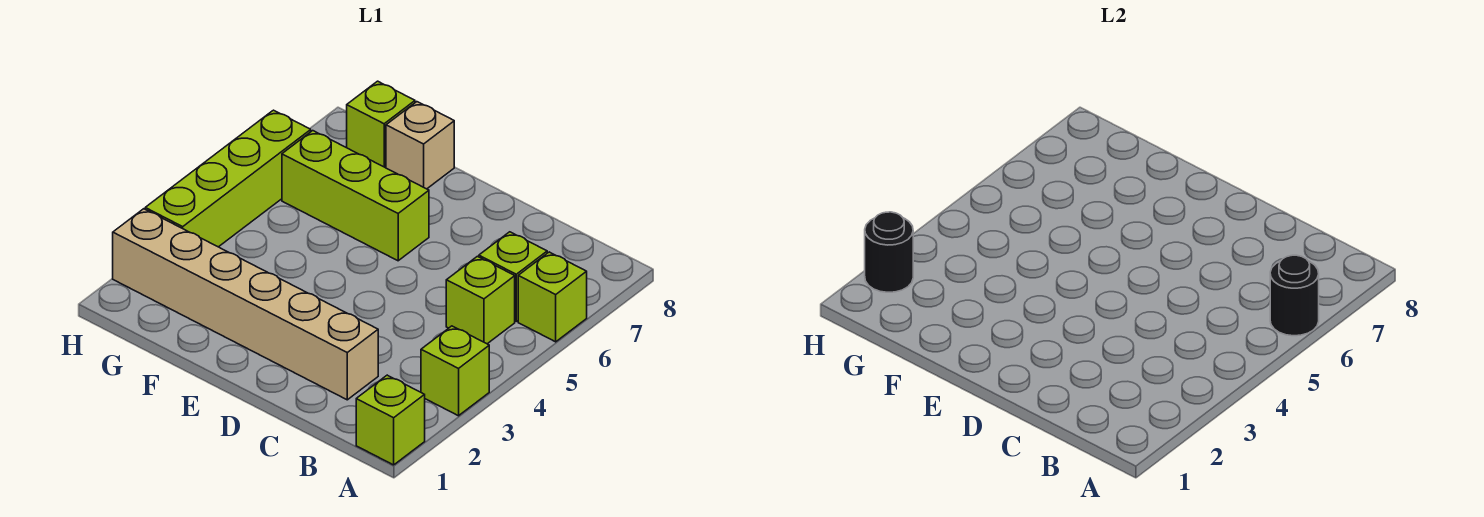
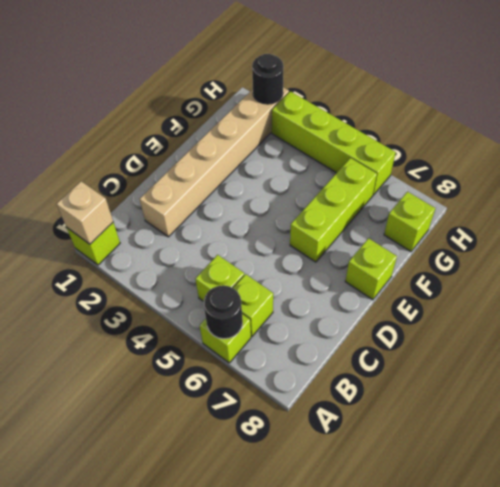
lime brick A3 level 1 -> lime brick E8 level 1
tan brick F8 level 1 -> tan brick A1 level 2

